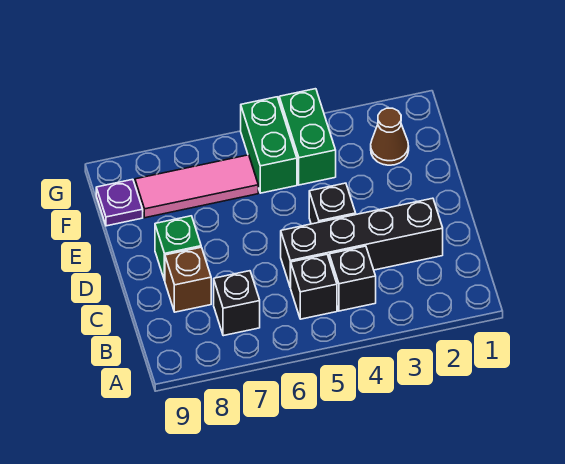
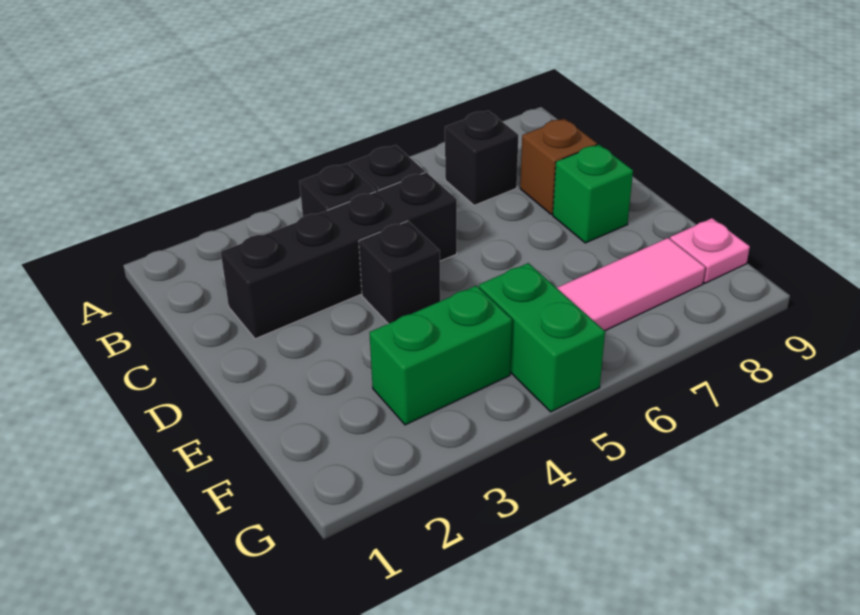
brown cone F2 level 1 -> none
green brick F4:G4 level 1 -> green brick F3:F4 level 1
purple plate F9 level 1 -> pink plate F9 level 1

